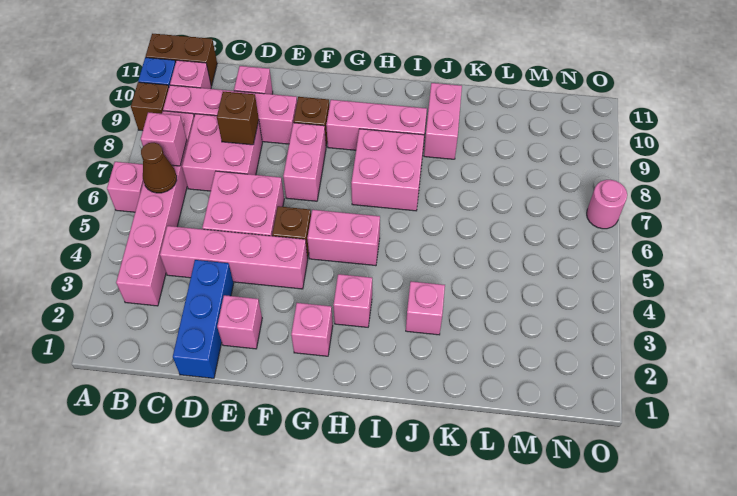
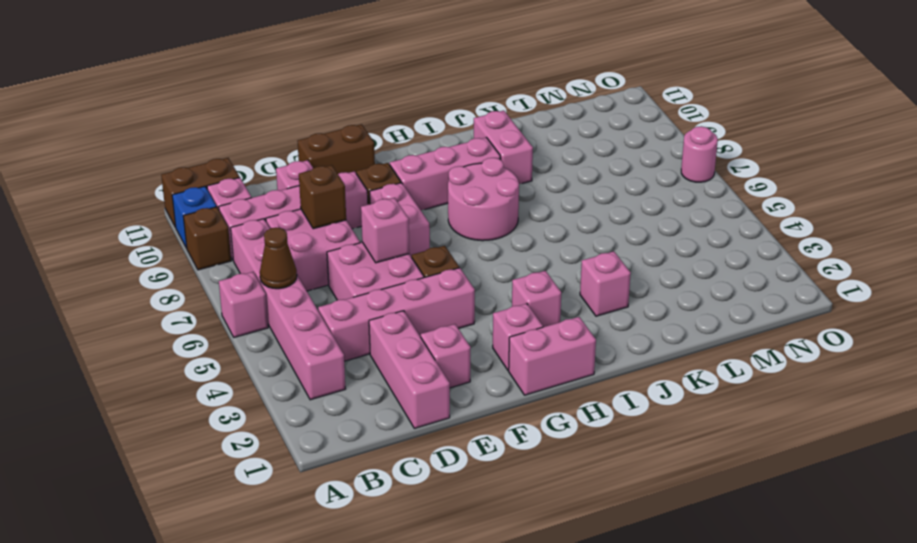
pink brick B7 level 2 -> pink brick E6 level 2
blue brick D1:D3 level 1 -> pink brick D1:D3 level 1
none -> brown brick E11:F11 level 1
pink brick G5:H5 level 1 -> pink brick G1:H1 level 1
pink brick H7:I8 level 1 -> pink round brick H7:I8 level 1

